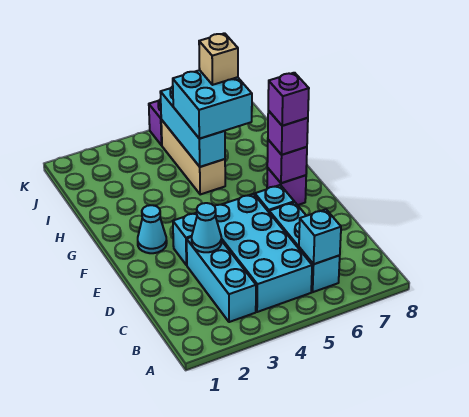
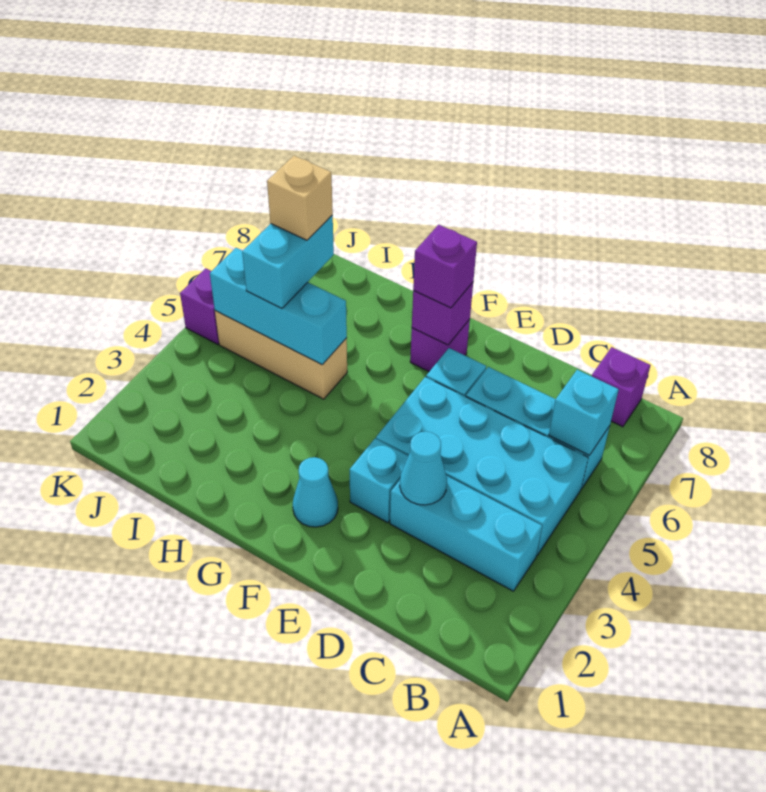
purple brick F7 level 4 -> purple brick B8 level 1
cyan brick H5:I6 level 3 -> cyan brick I5:I6 level 3

